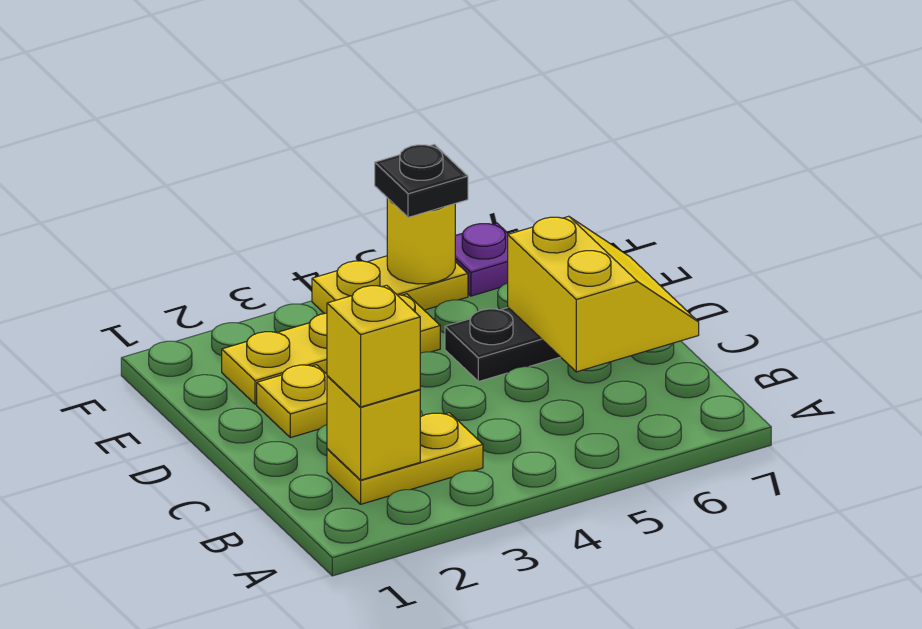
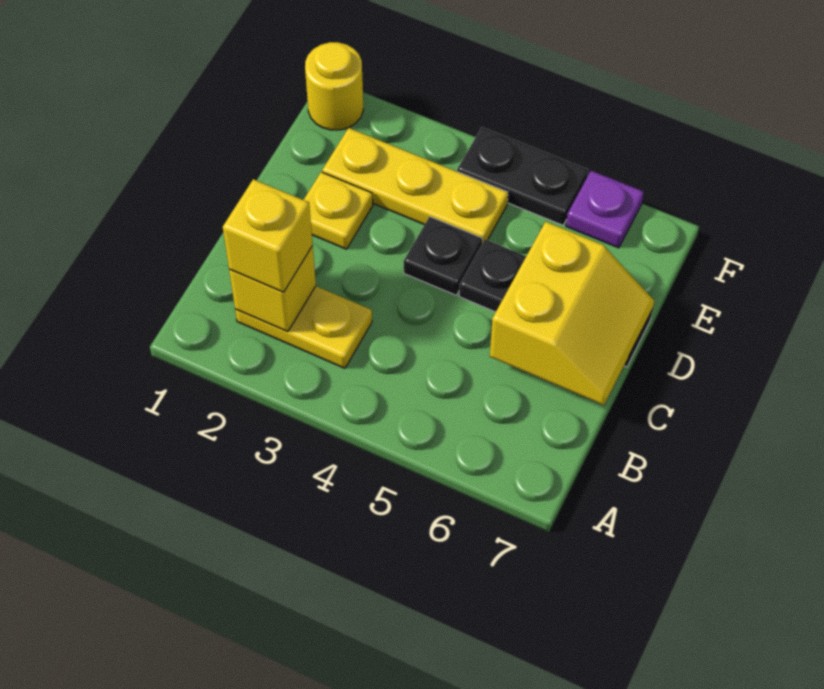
yellow plate F4:F5 level 1 -> black plate F4:F5 level 1
yellow round brick F5 level 2 -> yellow round brick F1 level 1
black plate F5 level 3 -> black plate D4 level 1

